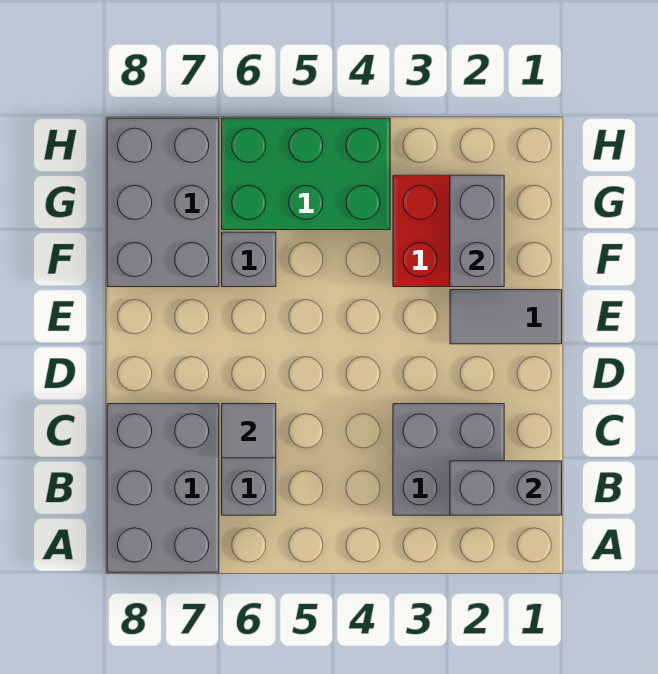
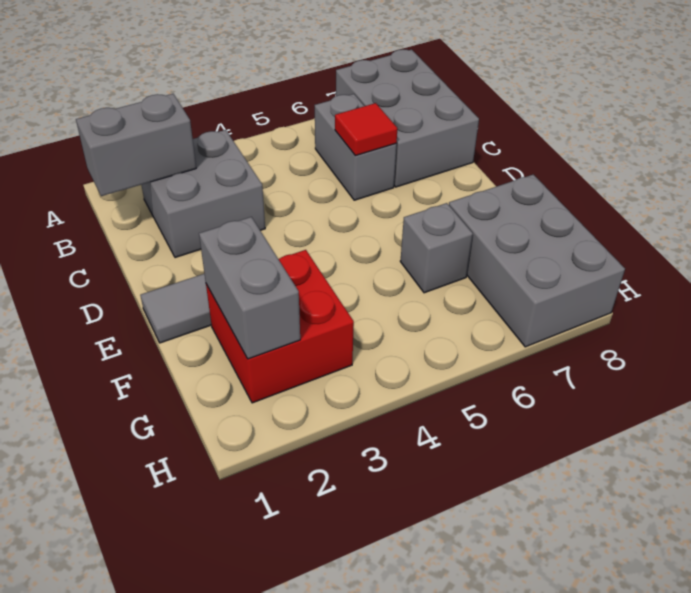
grey tile C6 level 2 -> red tile C6 level 2
green brick G4:H6 level 1 -> none

